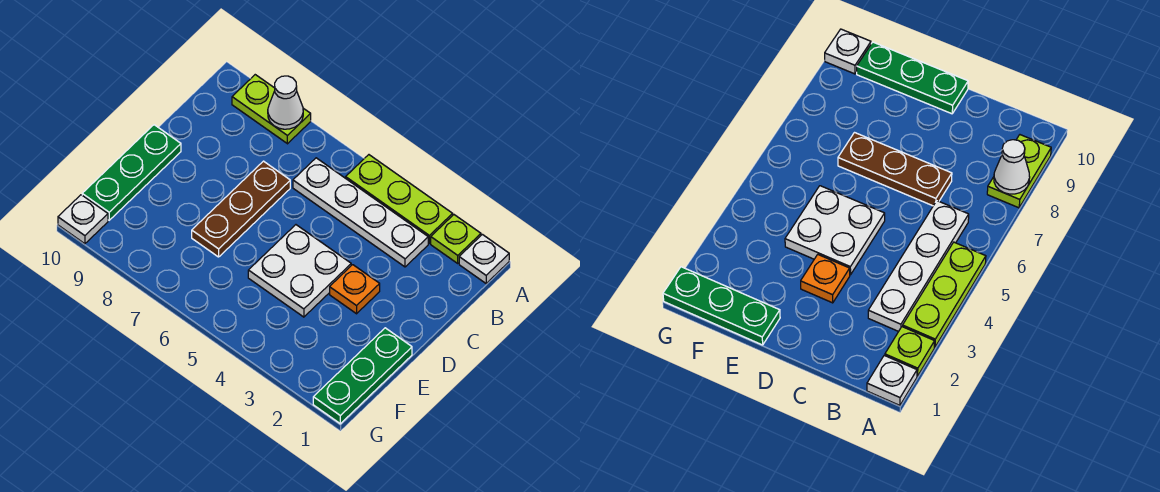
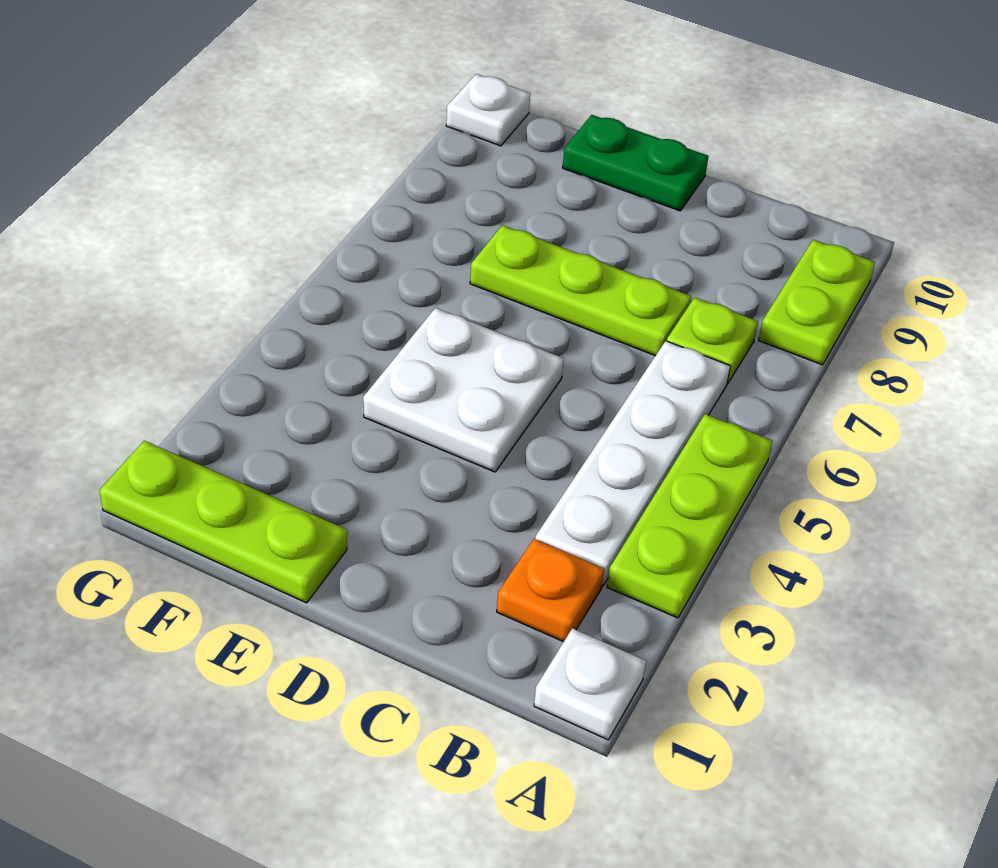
lime plate A2 level 1 -> lime plate B7 level 1
white cone A8 level 2 -> none
brown plate C7:E7 level 1 -> lime plate C7:E7 level 1
orange plate D3 level 1 -> orange plate B2 level 1
green plate D10:F10 level 1 -> green plate D10:E10 level 1
green plate E1:G1 level 1 -> lime plate E1:G1 level 1

